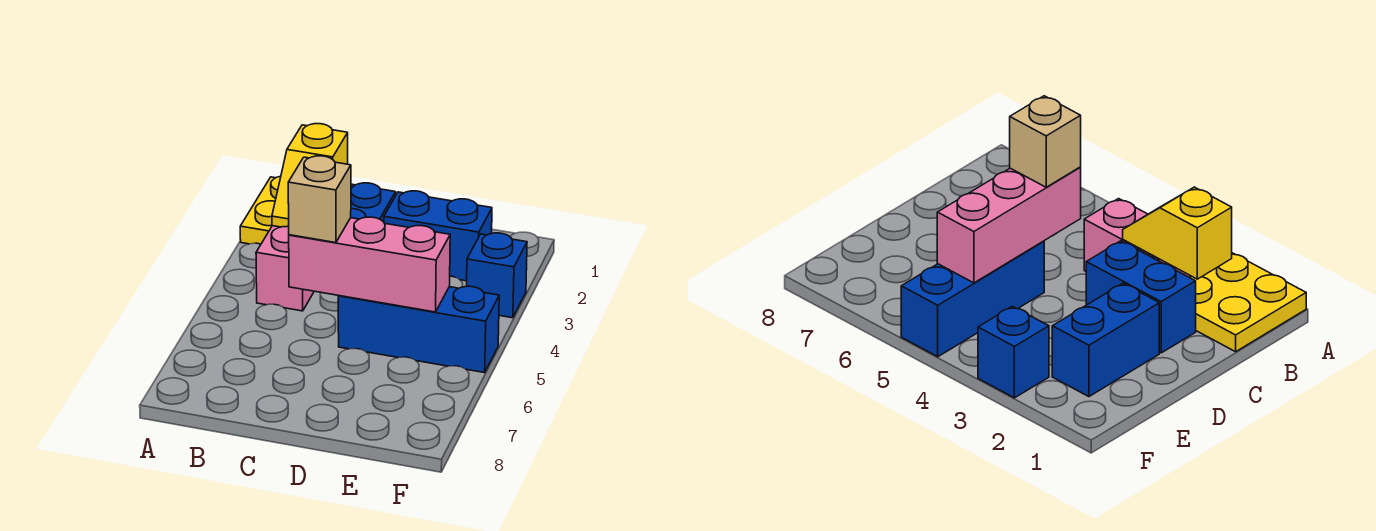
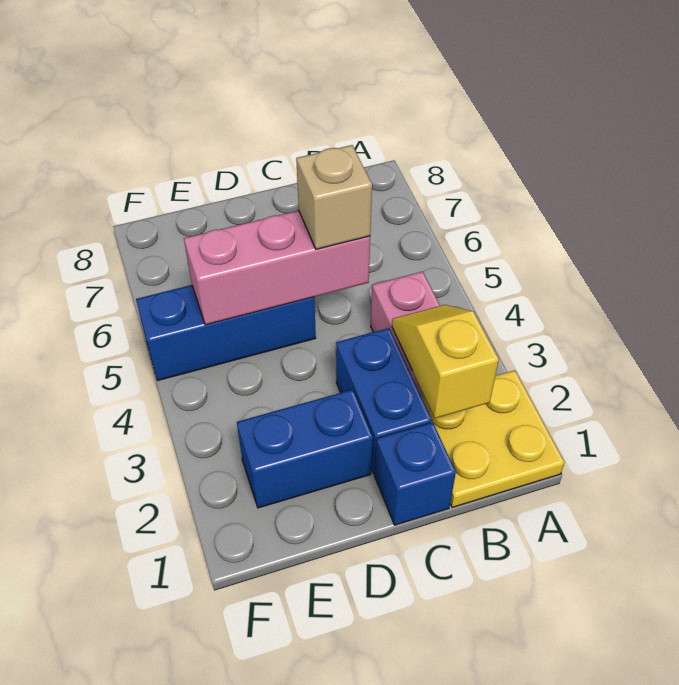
blue brick F3 level 1 -> blue brick C1 level 1

